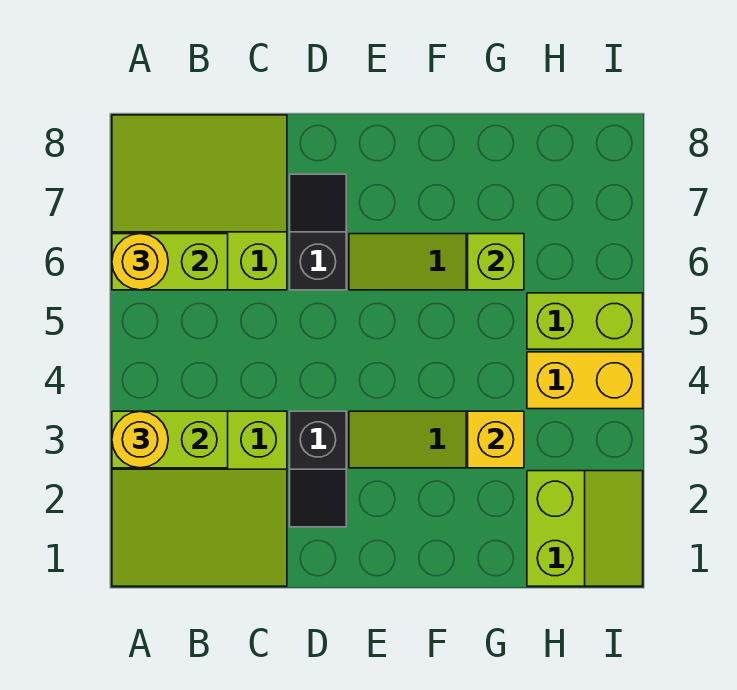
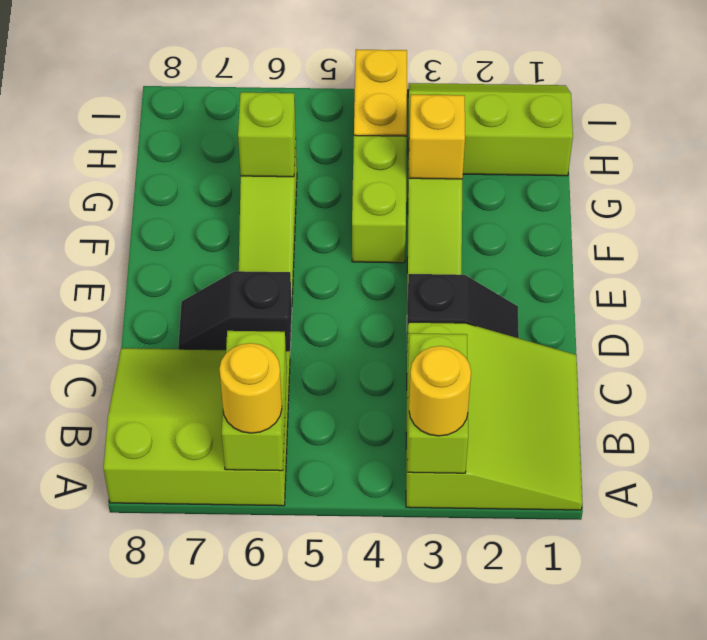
lime slope A6:C8 level 1 top 6 -> lime slope A6:C8 level 1 top A
lime slope H1:I2 level 1 top H -> lime slope H1:I3 level 1 top H
lime brick H5:I5 level 1 -> lime brick F4:G4 level 1

